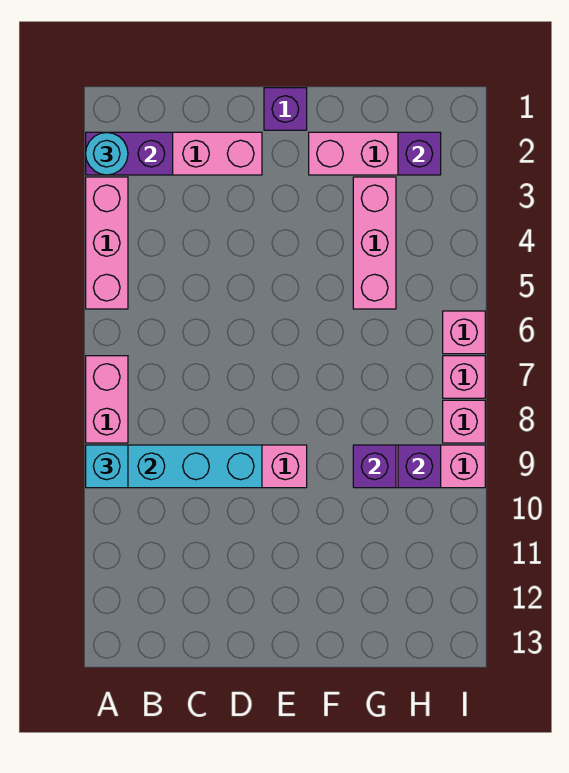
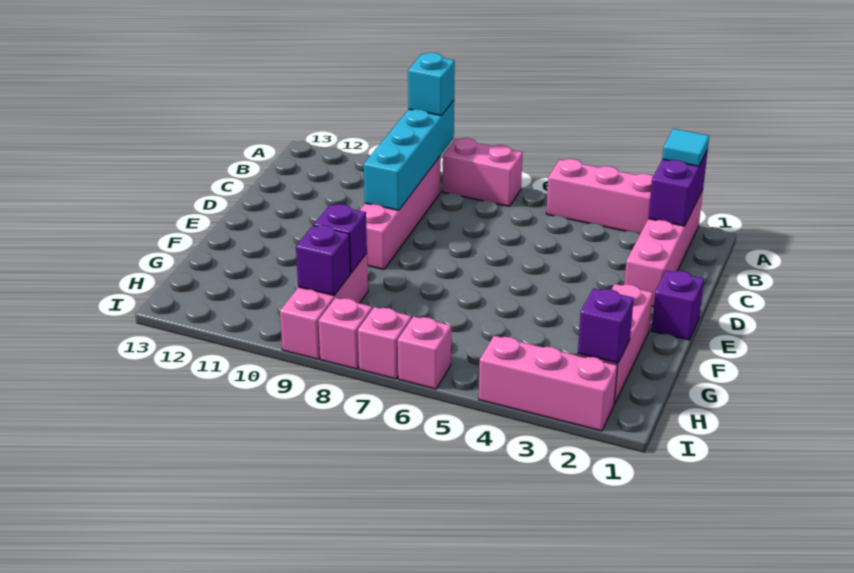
cyan round brick A2 level 3 -> cyan tile A2 level 3
pink brick G3:G5 level 1 -> pink brick I2:I4 level 1

